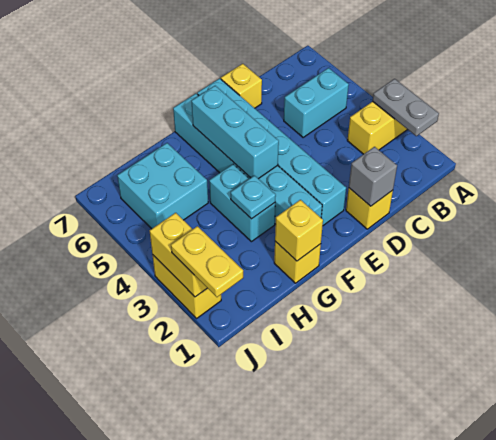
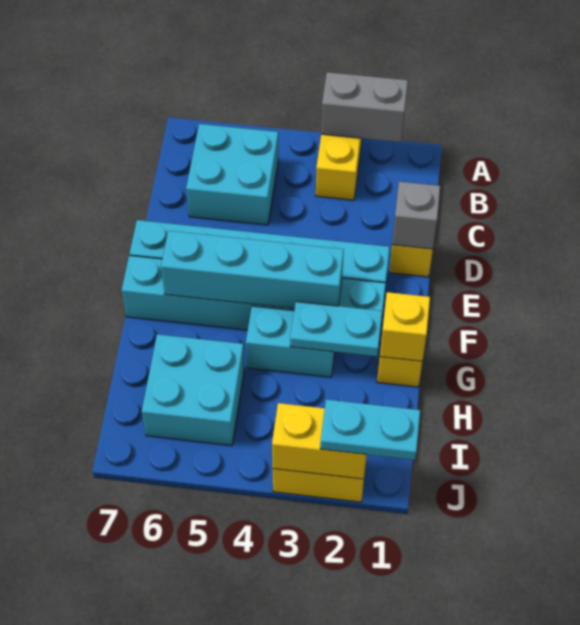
grey plate A2:A3 level 2 -> grey brick A2:A3 level 2
cyan brick B5:C5 level 1 -> cyan brick B5:C6 level 1
yellow brick D7 level 1 -> none
cyan brick F4:F6 level 2 -> cyan brick F3:F6 level 2
cyan plate G3 level 2 -> cyan plate G2:G3 level 2
yellow plate J1:J2 level 3 -> cyan plate J1:J2 level 3

